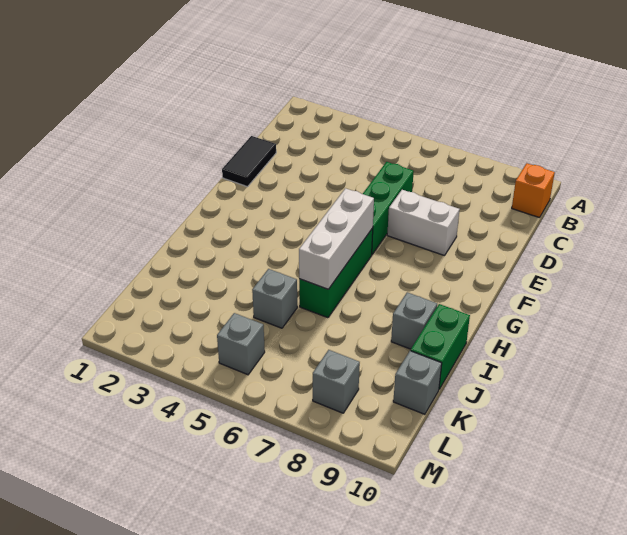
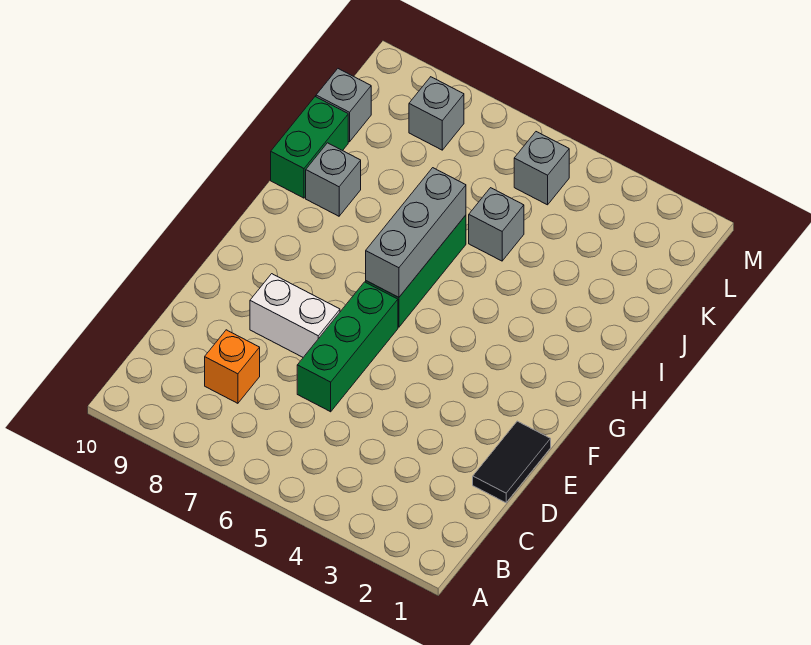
orange brick B10 level 1 -> orange brick C8 level 1
white brick G6:I6 level 2 -> grey brick G6:I6 level 2

